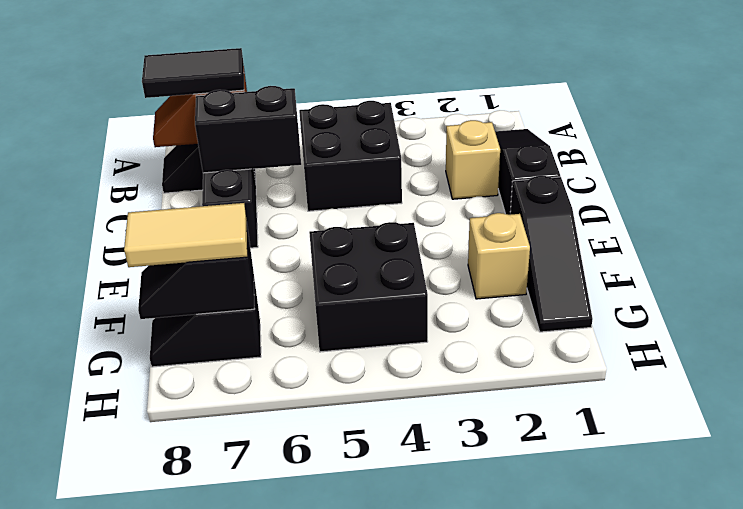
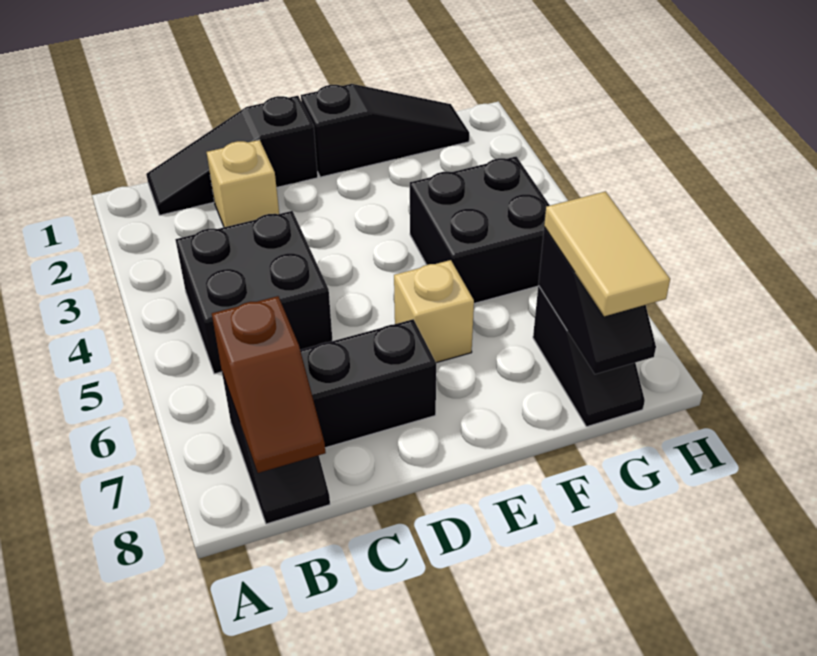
black tile B7:B8 level 3 -> none
black brick C6:C7 level 2 -> none
tan brick F2 level 1 -> tan brick E6 level 1

